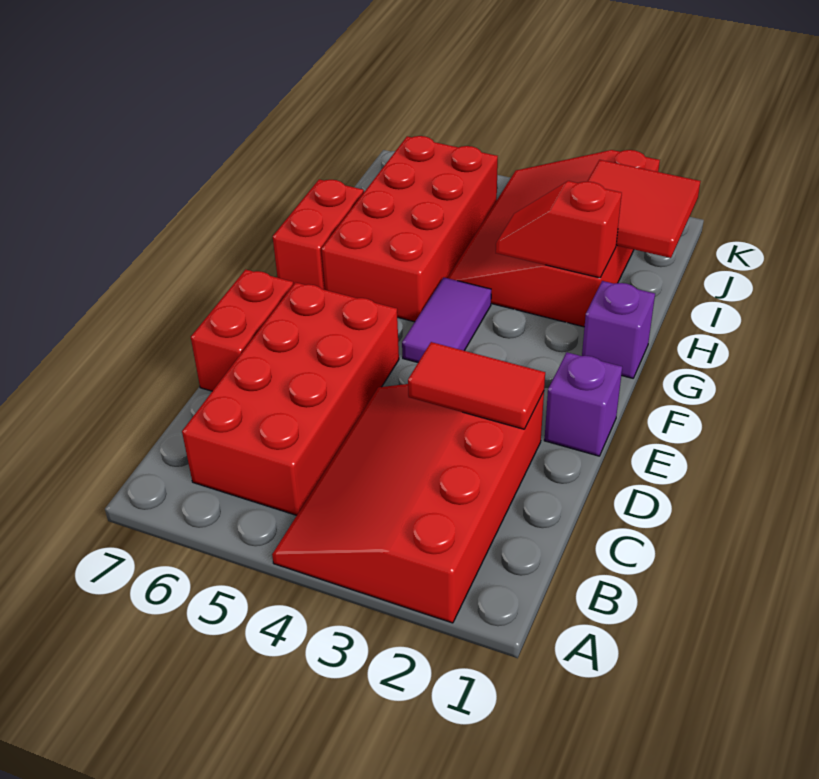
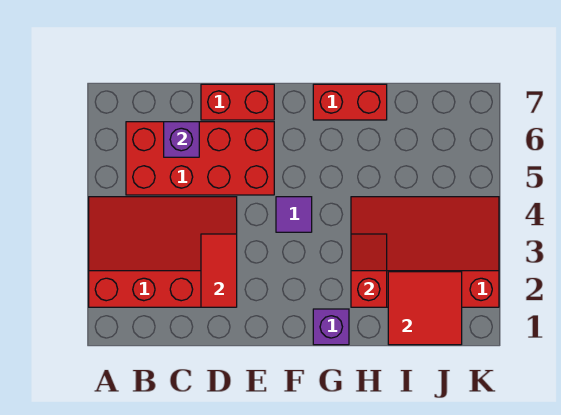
purple brick E1 level 1 -> purple brick C6 level 2
purple tile F4:G4 level 1 -> purple tile F4 level 1
red brick G5:J6 level 1 -> none

